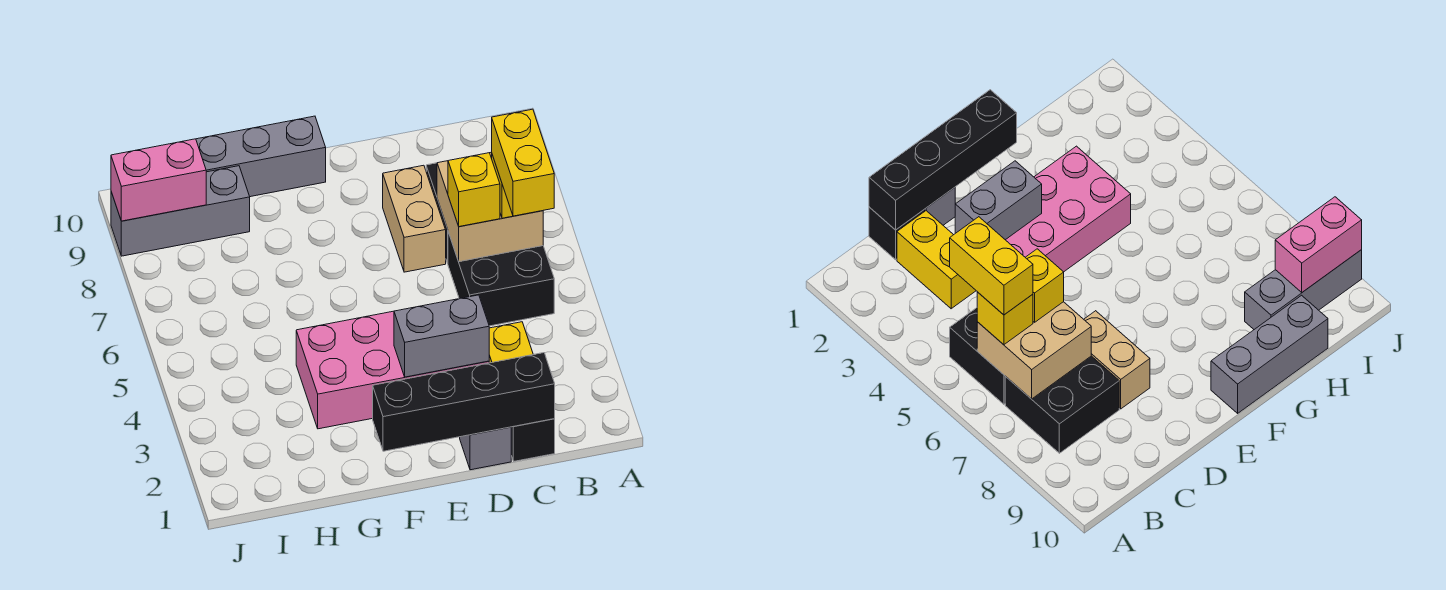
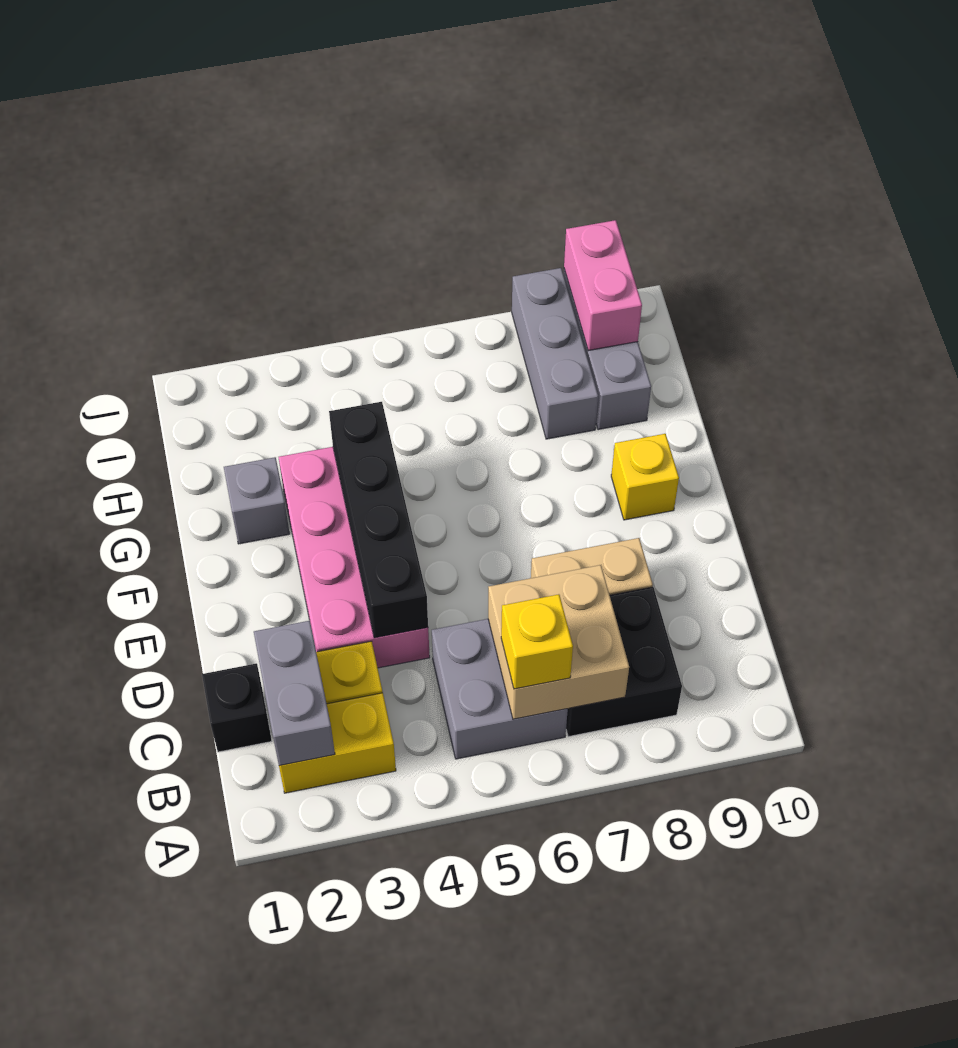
black brick B5:C6 level 1 -> grey brick B5:C6 level 1
yellow brick B5:B6 level 4 -> yellow brick B2:B3 level 1
black brick C1:F1 level 2 -> black brick D4:G4 level 2
yellow brick C6 level 3 -> yellow brick F9 level 1
grey brick D1 level 1 -> grey brick G2 level 1
grey brick D3:E3 level 2 -> grey brick B2:C2 level 2
grey brick F10:H10 level 1 -> grey brick H8:J8 level 1

